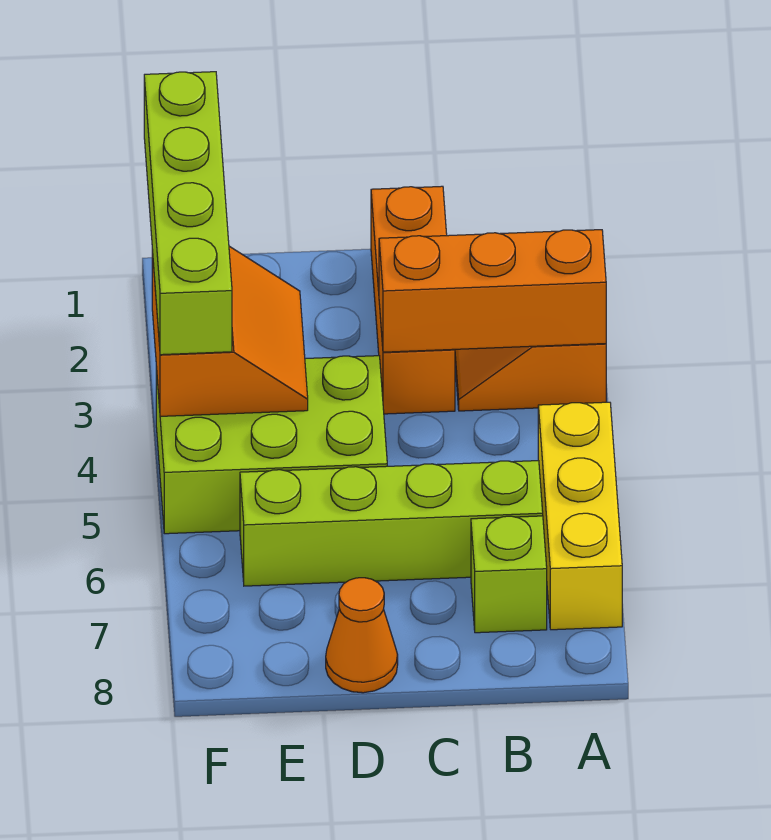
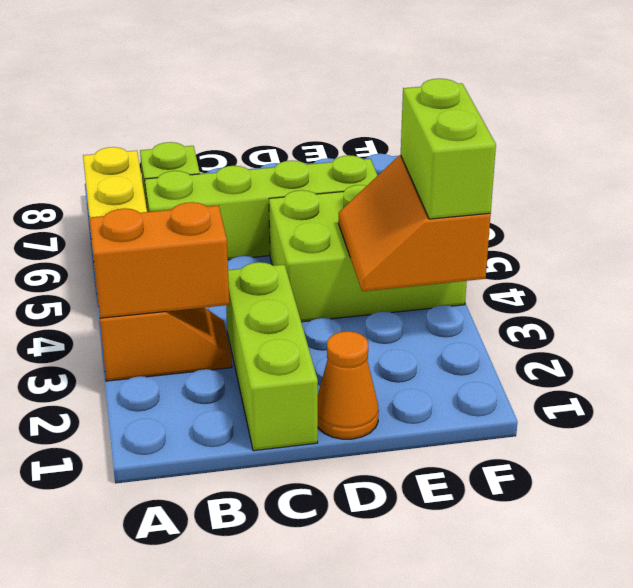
orange brick A3:C3 level 2 -> orange brick A3:B3 level 2
orange brick C1:C3 level 1 -> lime brick C1:C3 level 1
orange cone D8 level 1 -> orange cone D1 level 1
lime brick F1:F4 level 3 -> lime brick F3:F4 level 3

